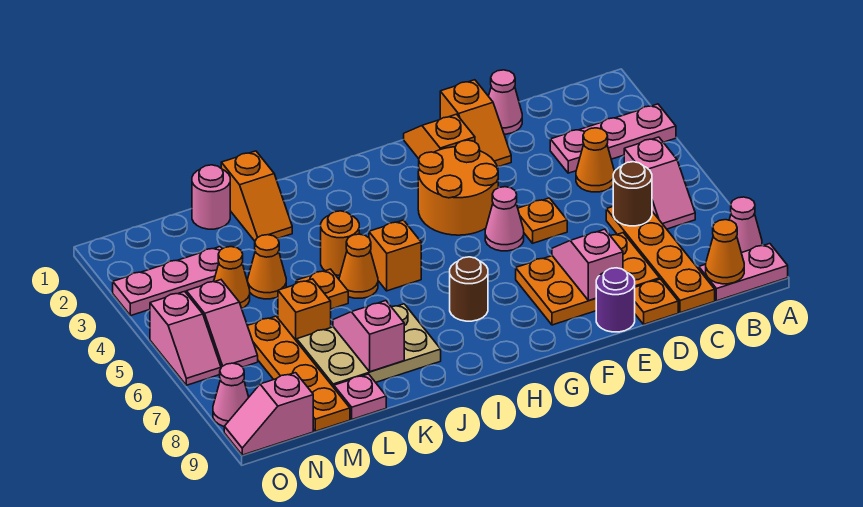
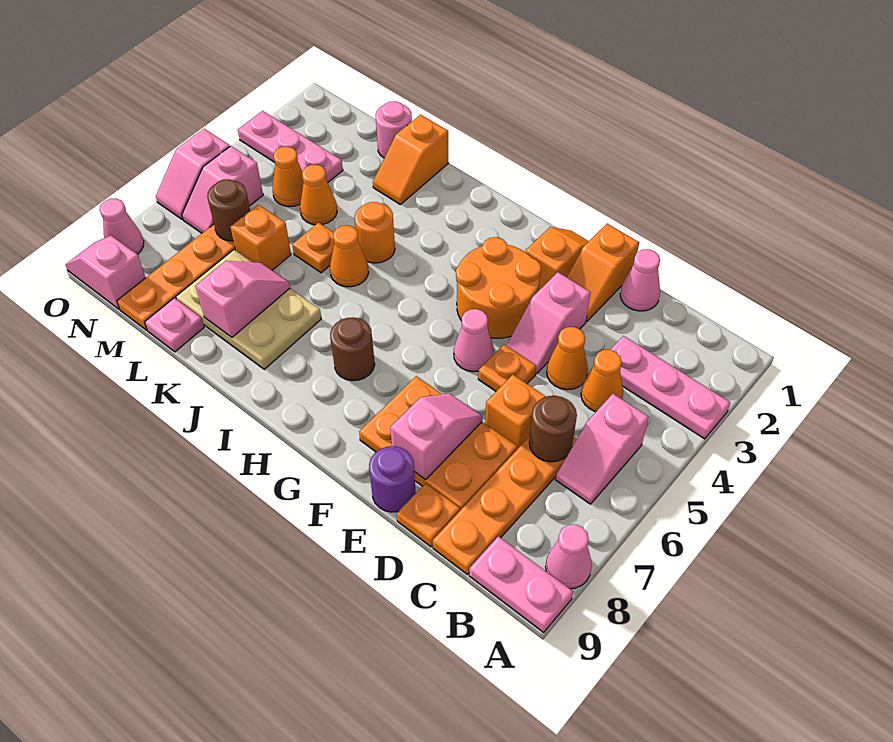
orange cone B9 level 2 -> orange cone D4 level 1
none -> pink slope E3:E4 level 1 top 3
orange brick I5 level 1 -> orange brick D6 level 1
none -> brown round brick M6 level 2

